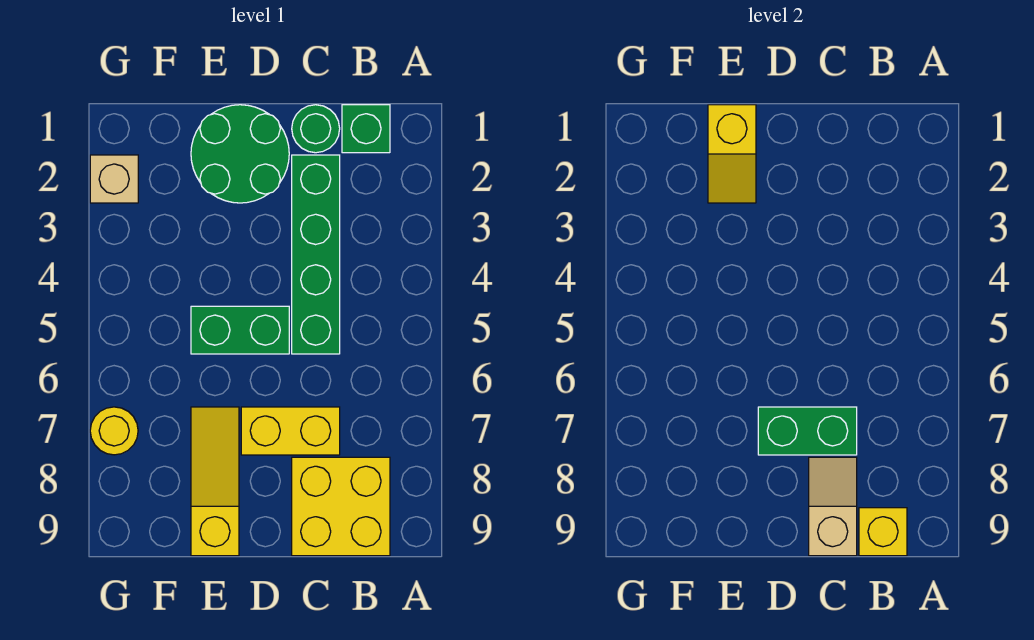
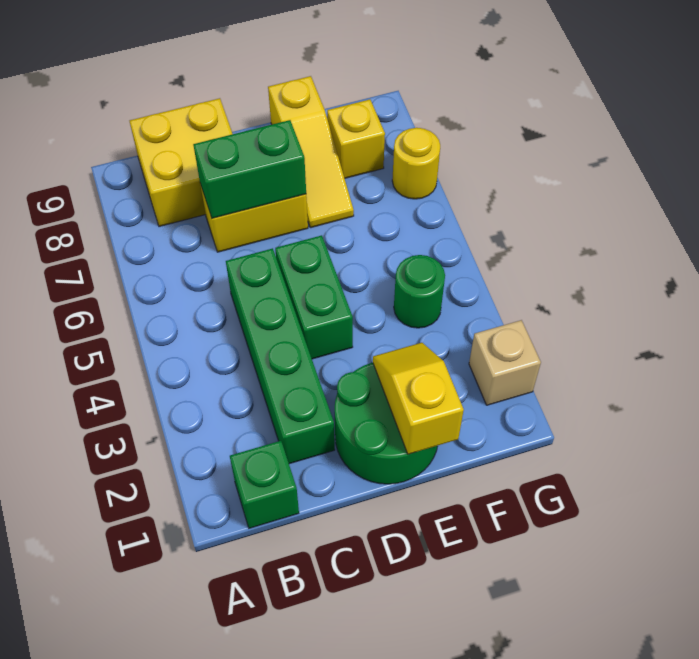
yellow brick B9 level 2 -> yellow brick F8 level 1
green round brick C1 level 1 -> green round brick F4 level 1
tan slope C8:C9 level 2 top 9 -> none
green brick D5:E5 level 1 -> green brick D4:D5 level 1

